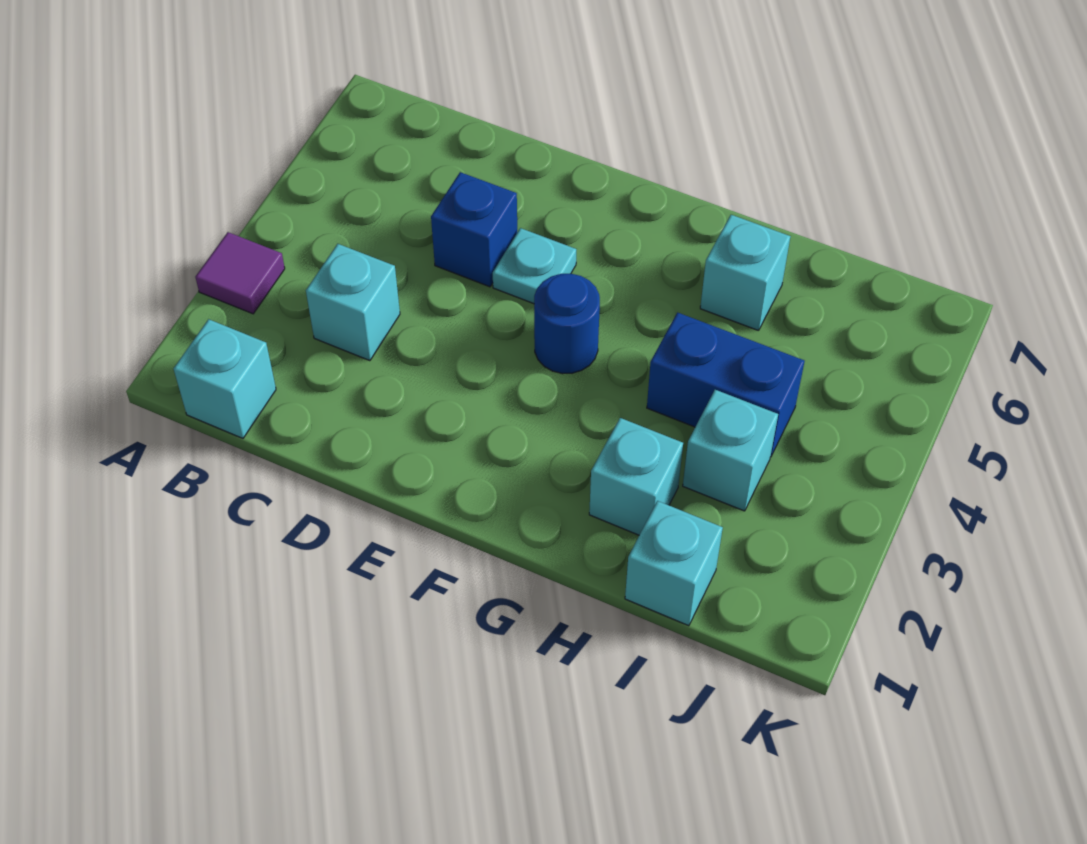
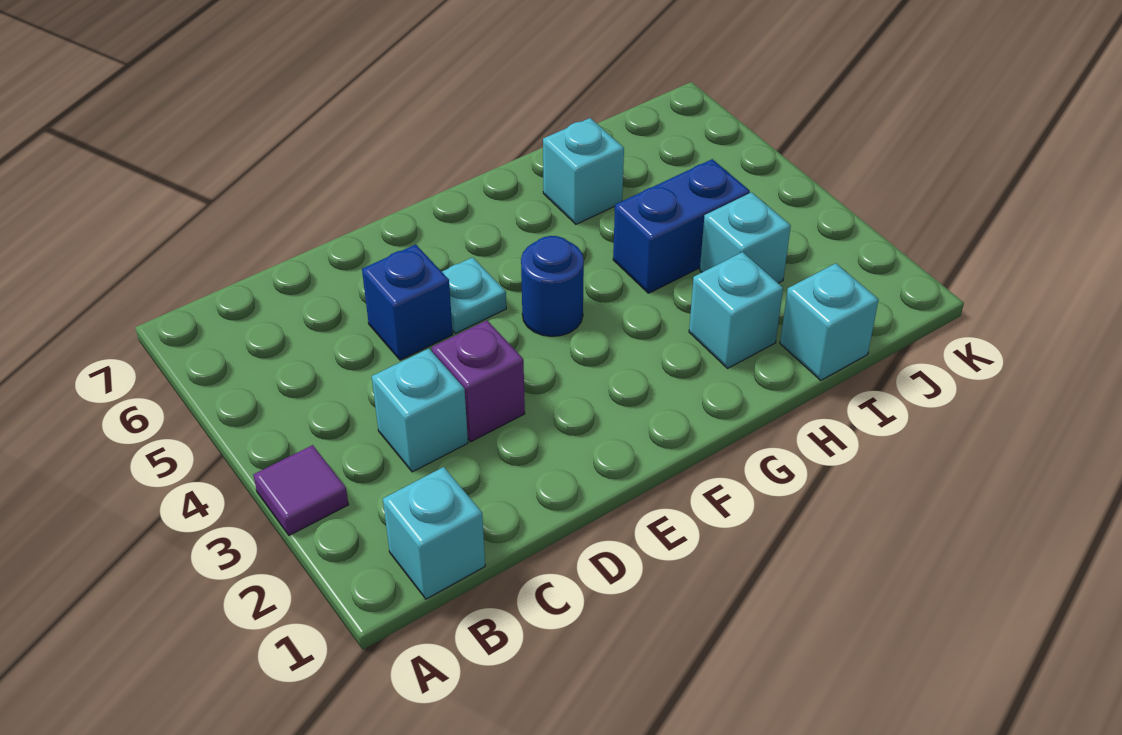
none -> purple brick D3 level 1

